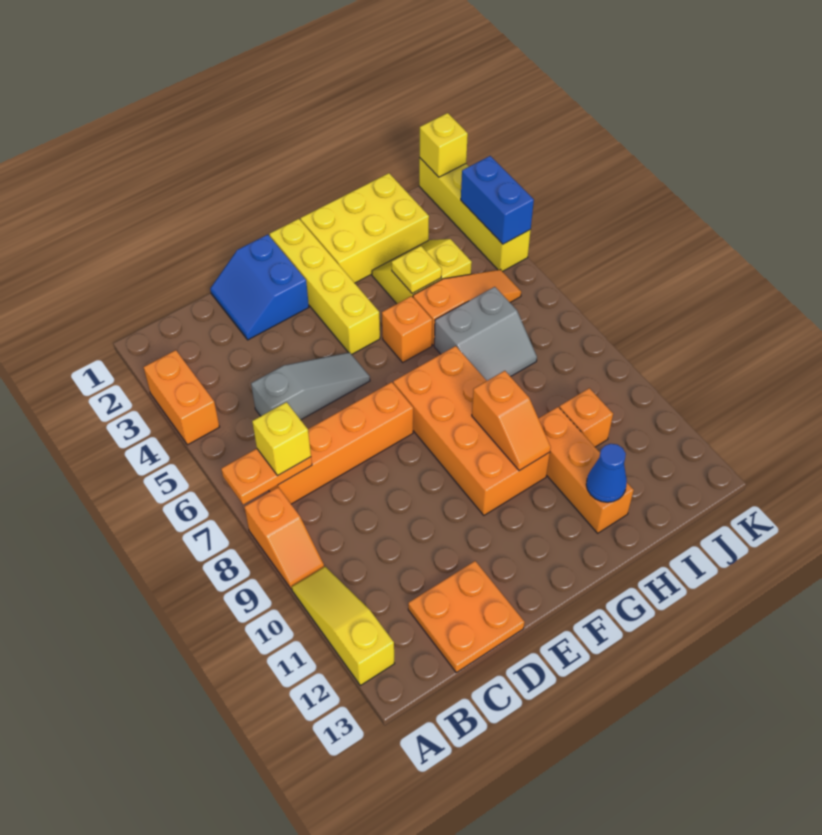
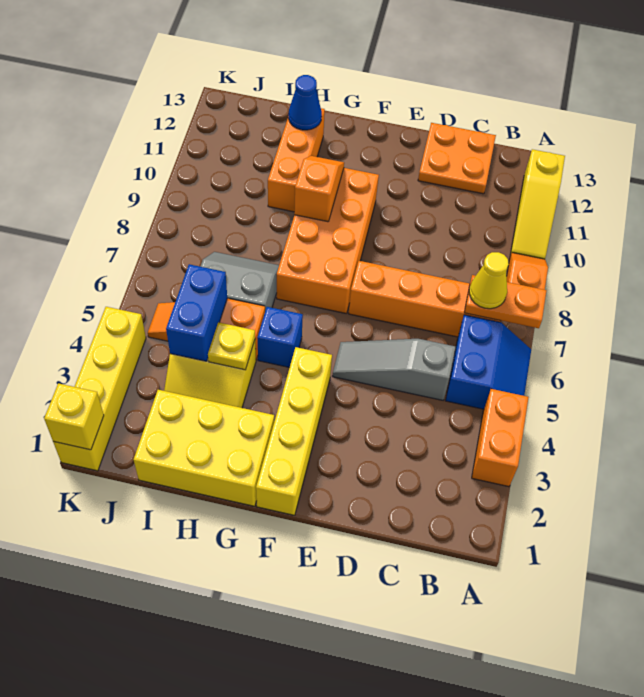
yellow brick B7 level 3 -> yellow cone B7 level 3
blue slope D1:E2 level 1 top E -> blue slope A5:B6 level 1 top B
orange brick G5 level 1 -> blue brick G5 level 1
orange brick I10 level 1 -> none
blue brick K3:K4 level 2 -> blue brick I4:I5 level 2

